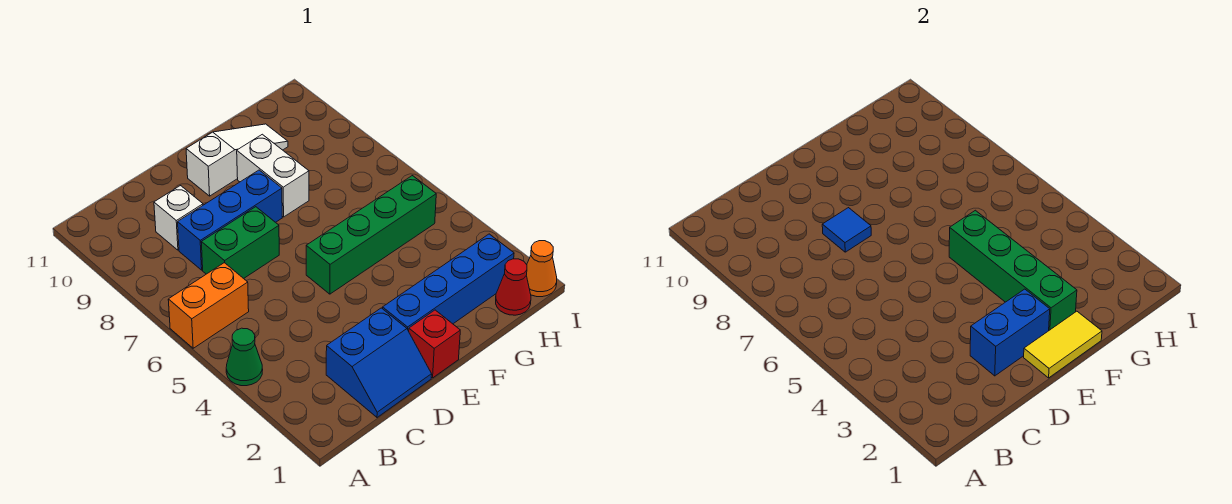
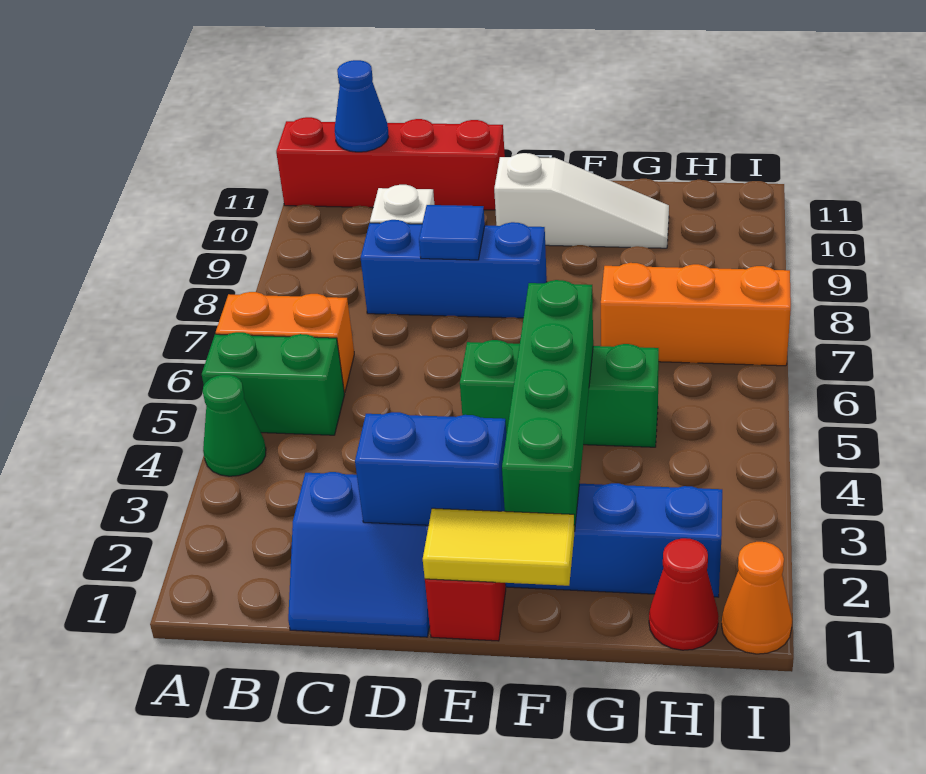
none -> red brick A11:D11 level 1
none -> blue cone B11 level 2
green brick C7:D7 level 1 -> green brick A5:B5 level 1
green brick E5:H5 level 1 -> green brick E5:G5 level 1
white brick F8:F9 level 1 -> none
none -> orange brick G7:I7 level 1

